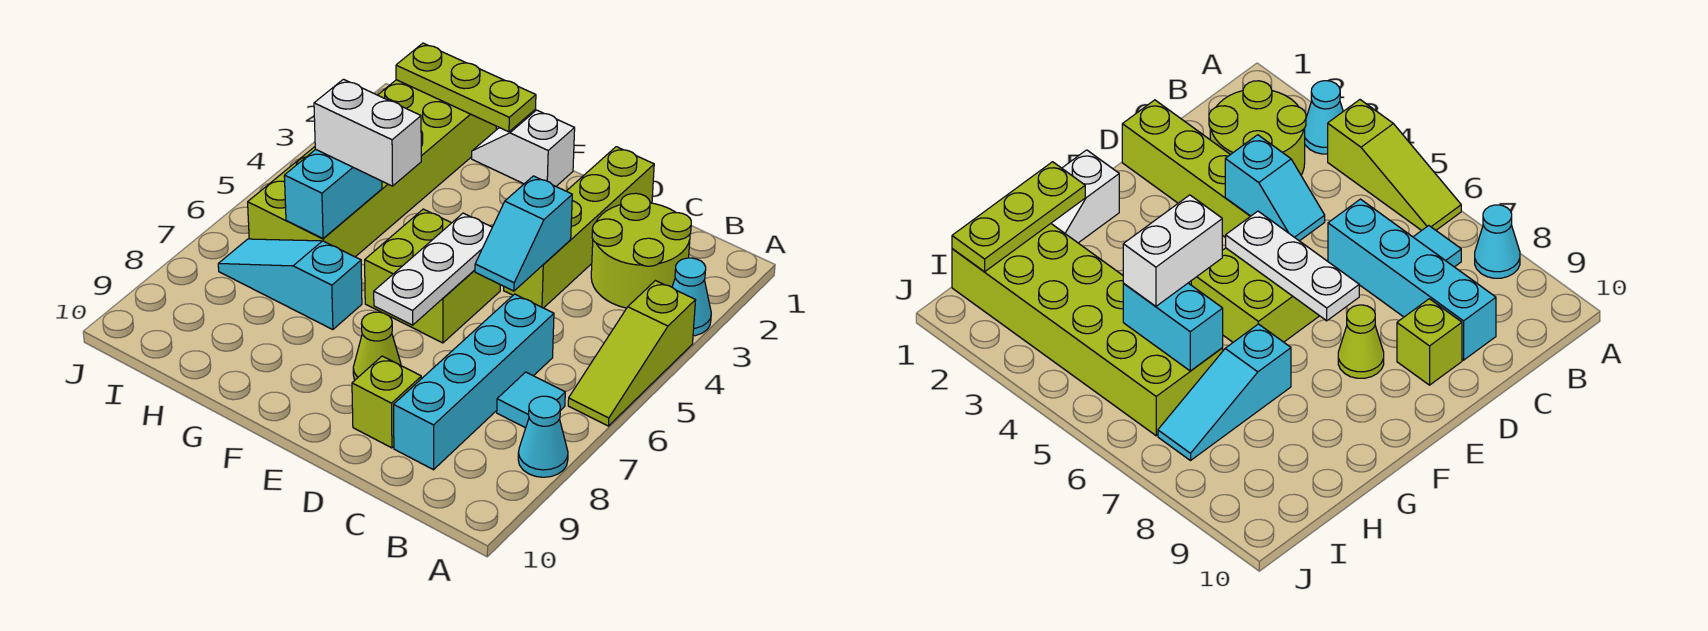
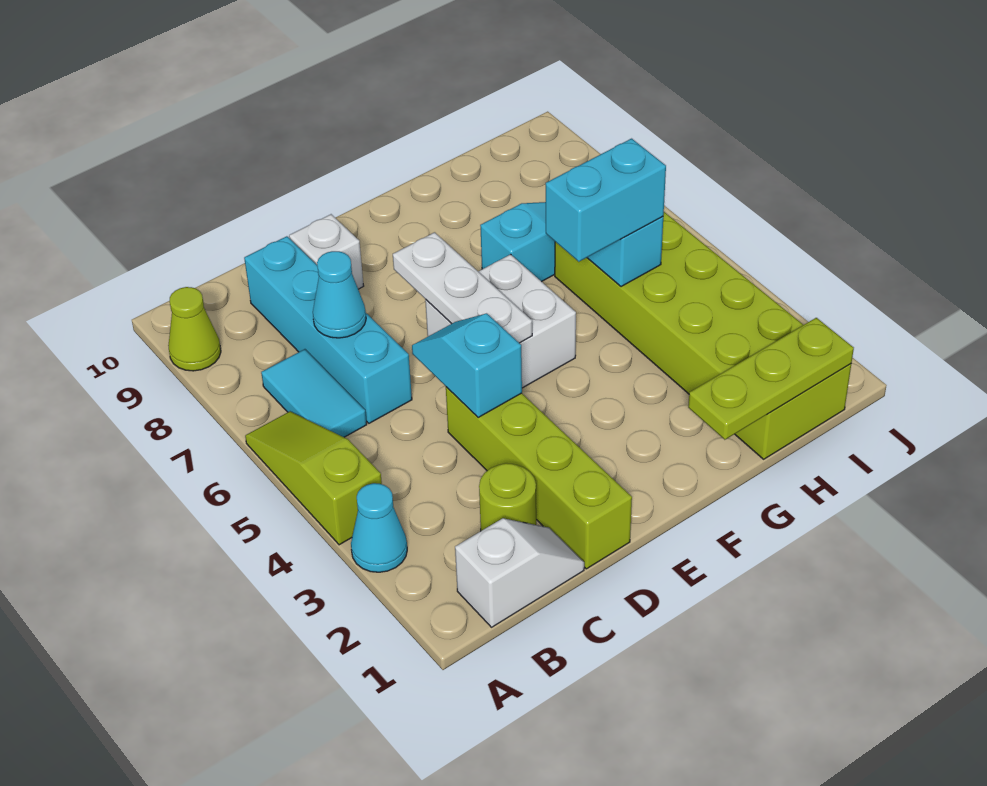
cyan cone A8 level 1 -> cyan cone C7 level 2
lime round brick B2:C3 level 1 -> lime round brick C2 level 1
cyan tile B7 level 1 -> cyan tile B6:B7 level 1
lime brick D9 level 1 -> white brick D9 level 1
lime brick E5:F6 level 1 -> white brick E5:F6 level 1
lime cone E8 level 1 -> lime cone A9 level 1
white slope F1:G1 level 1 top F -> white slope B1:C1 level 1 top B
white brick G5:H5 level 3 -> cyan brick G5:H5 level 3

